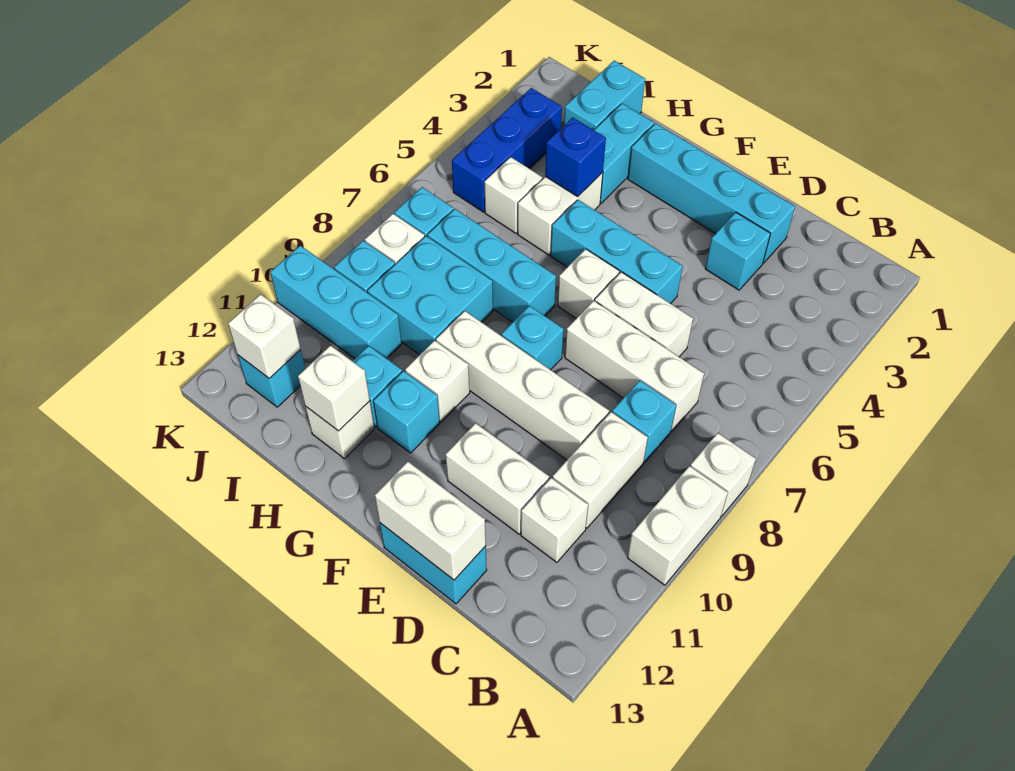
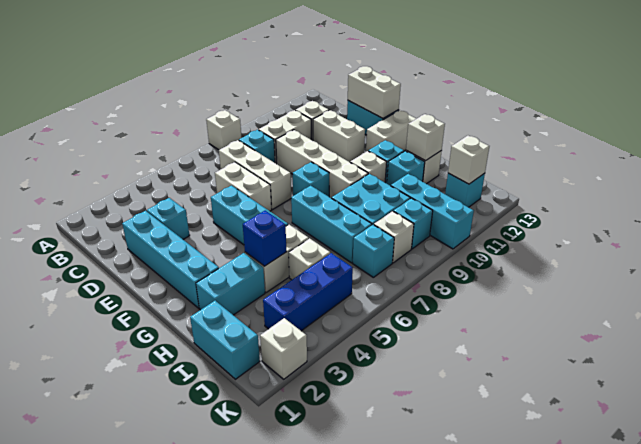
white brick A9:A10 level 1 -> white brick F12:F13 level 1
white brick F6 level 1 -> white brick K2 level 1
cyan brick I1:I2 level 1 -> cyan brick I1:J1 level 1

